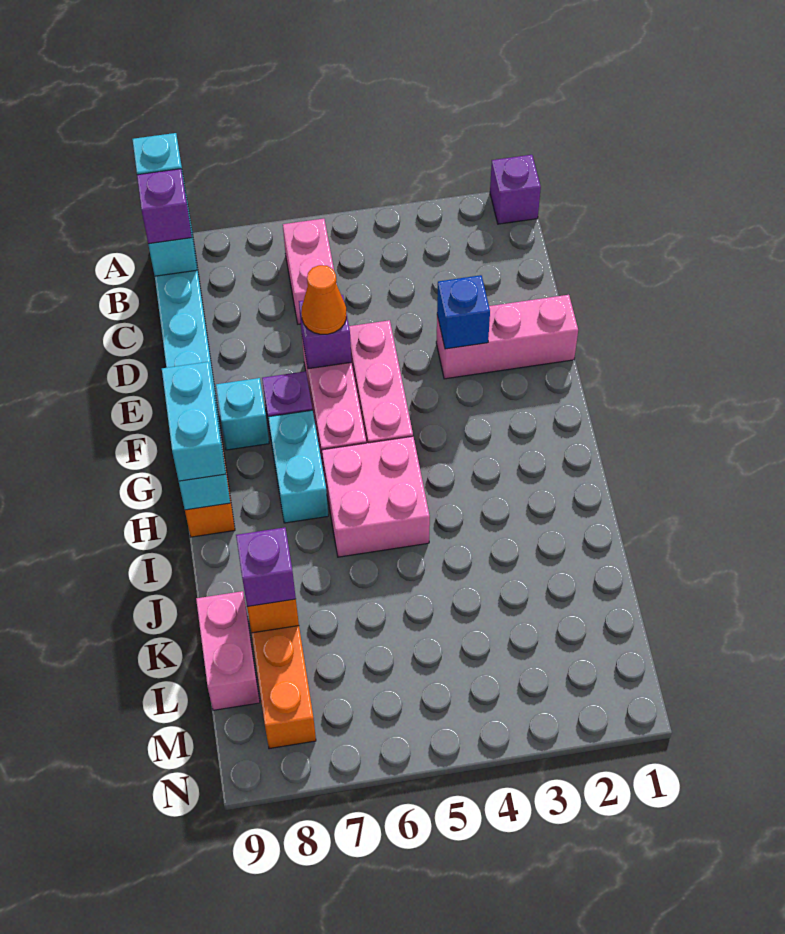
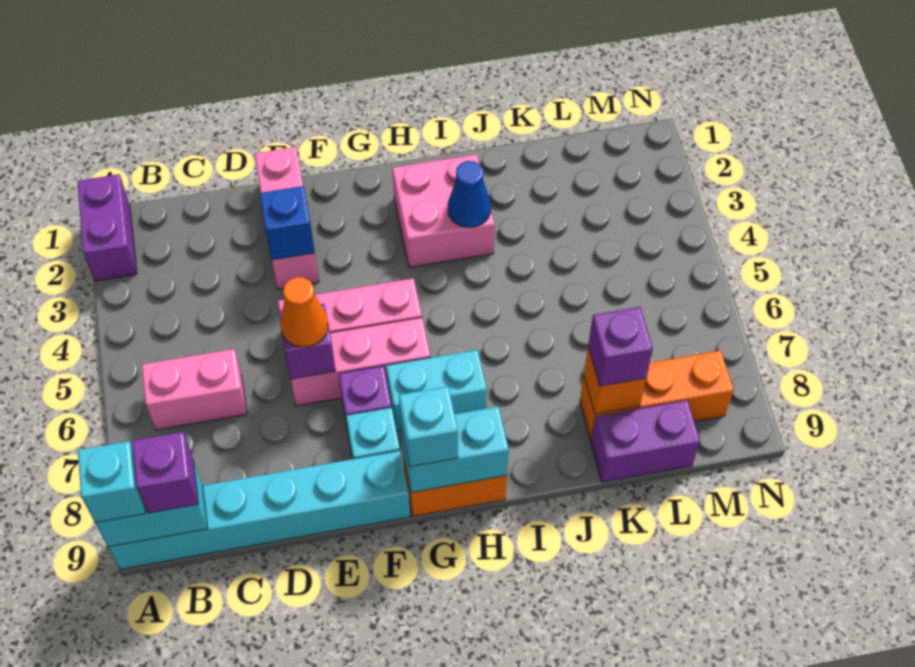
purple brick A1 level 1 -> purple brick A1:A2 level 1
cyan brick G9:H9 level 3 -> cyan brick G9 level 3
pink brick H5:I6 level 1 -> pink brick H2:I3 level 1
none -> blue cone I3 level 2
pink brick K9:L9 level 1 -> purple brick K9:L9 level 1

